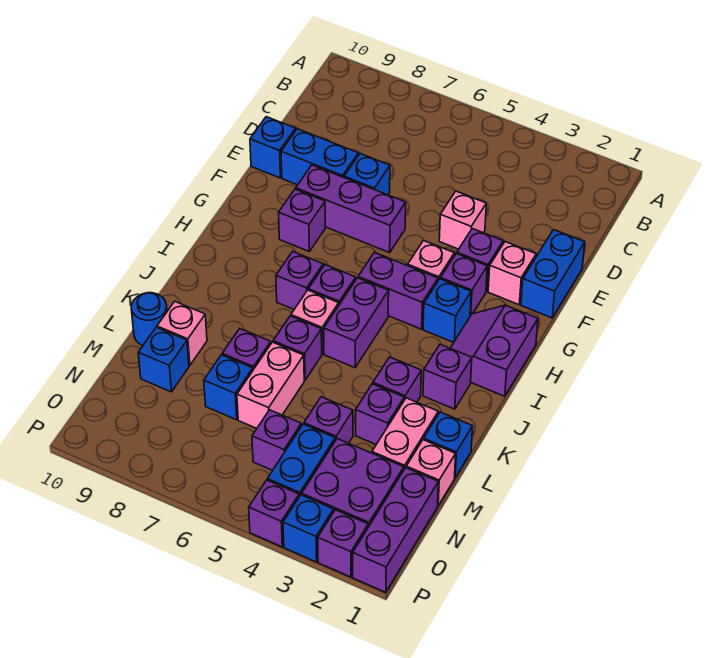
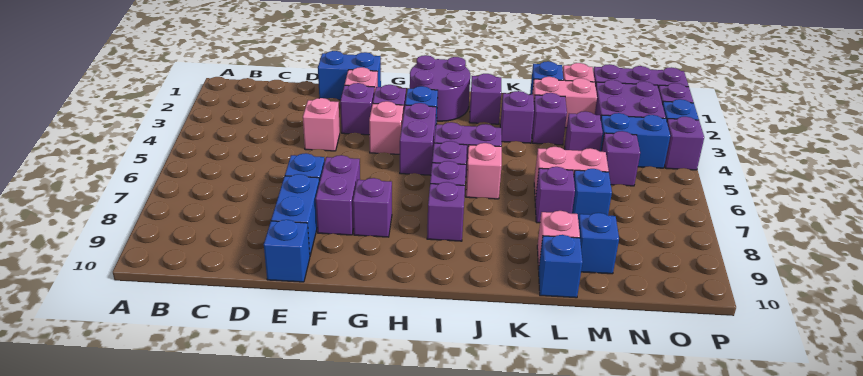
purple brick F6:F8 level 1 -> purple brick F7:F8 level 1
purple slope H1:I2 level 1 top 1 -> purple round brick H1:I2 level 1
purple brick K6 level 1 -> purple brick I8 level 1
blue round brick L10 level 1 -> blue brick L10 level 1

